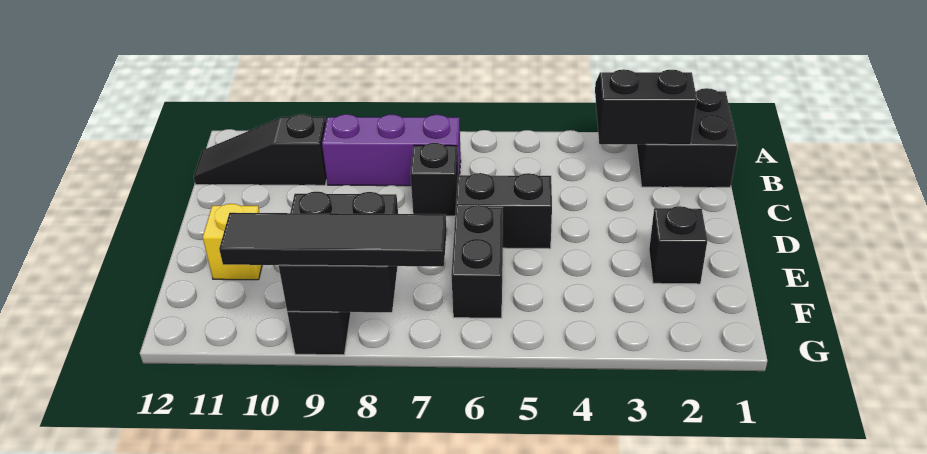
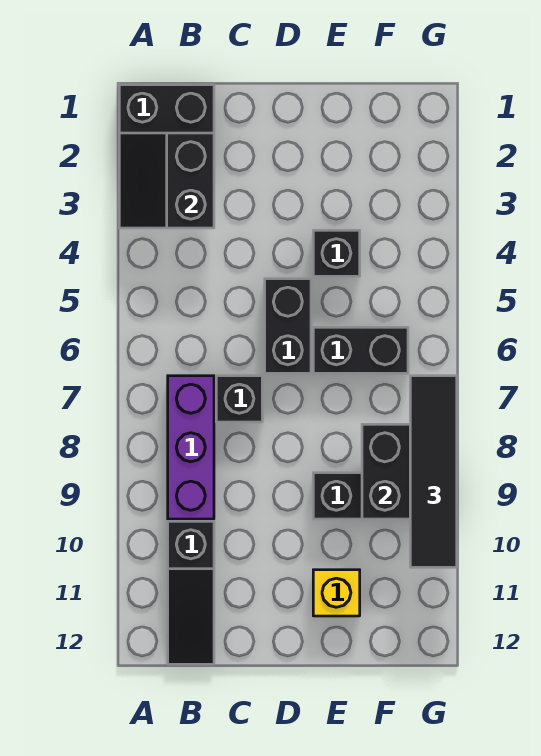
black brick E2 level 1 -> black brick E4 level 1

